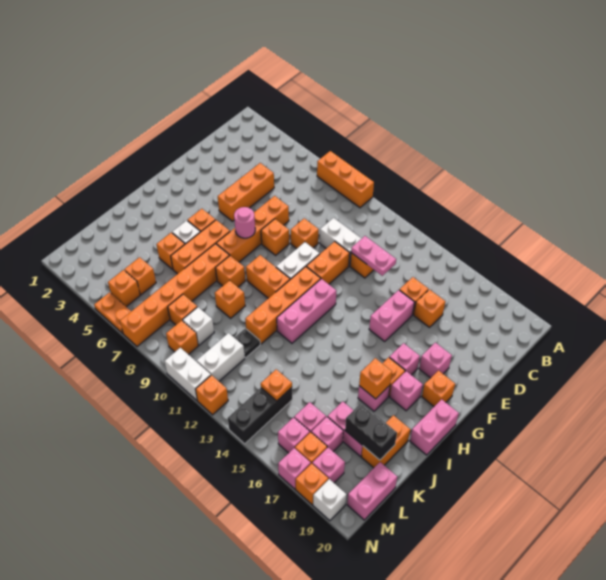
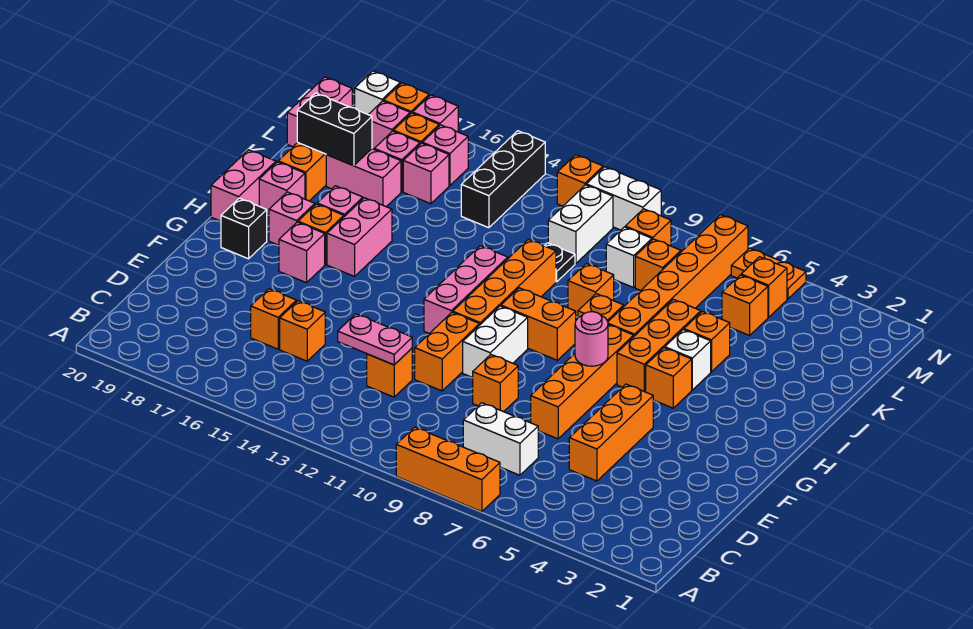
white brick D10:D11 level 1 -> white brick C7:C8 level 1
pink brick E15:F15 level 1 -> pink brick H16:I16 level 1
orange brick F8 level 1 -> none
pink brick F18 level 1 -> pink brick I19 level 1
orange brick G19 level 1 -> black brick G19 level 1
orange brick I17 level 2 -> none
orange plate L14 level 2 -> none

